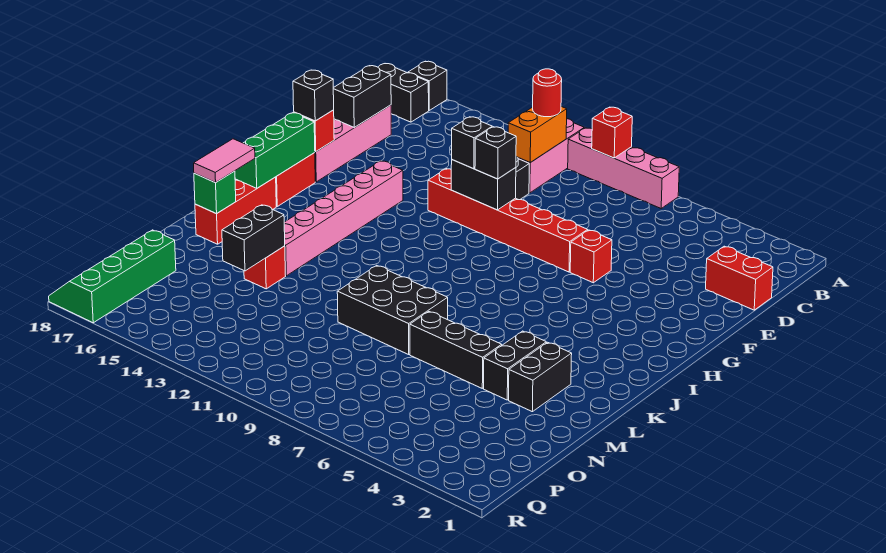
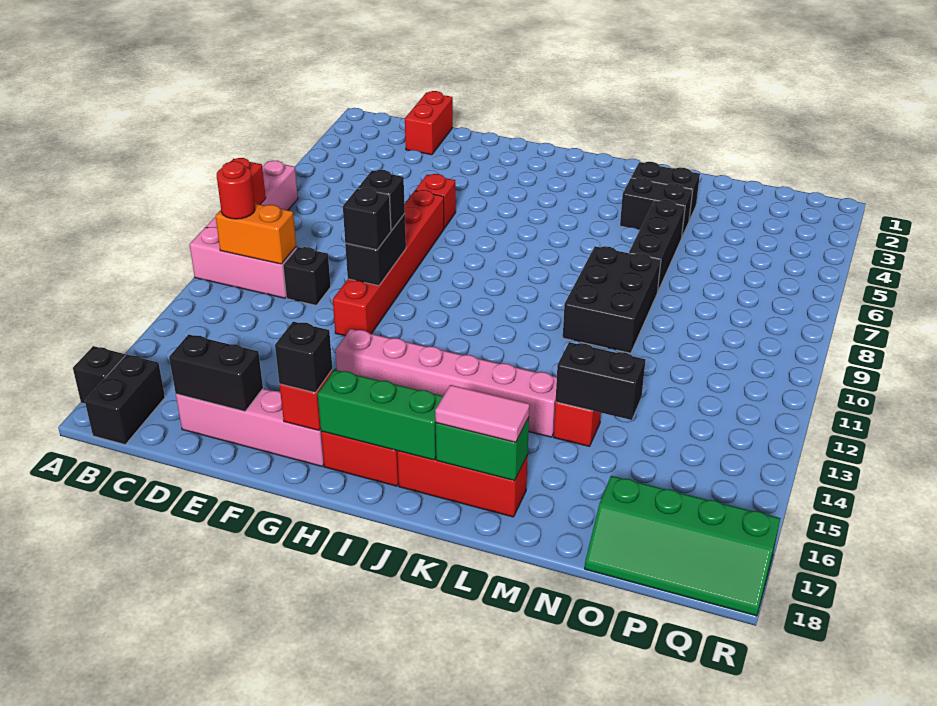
green brick L17 level 2 -> green brick K17:L17 level 2

